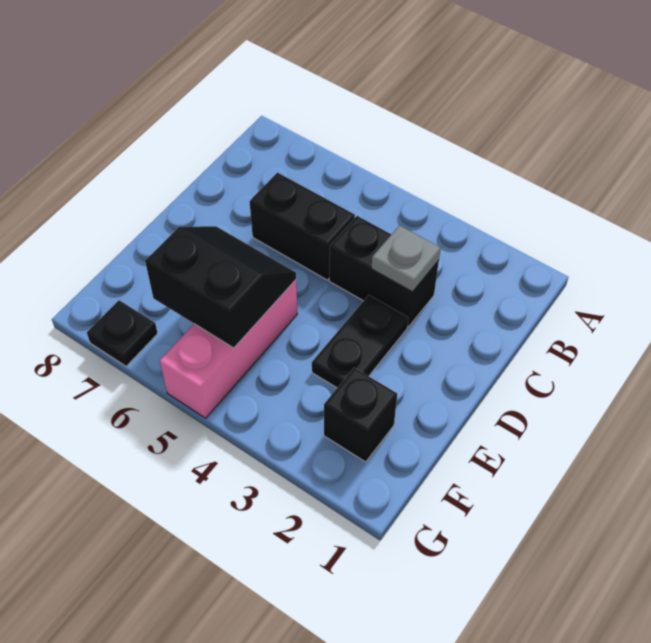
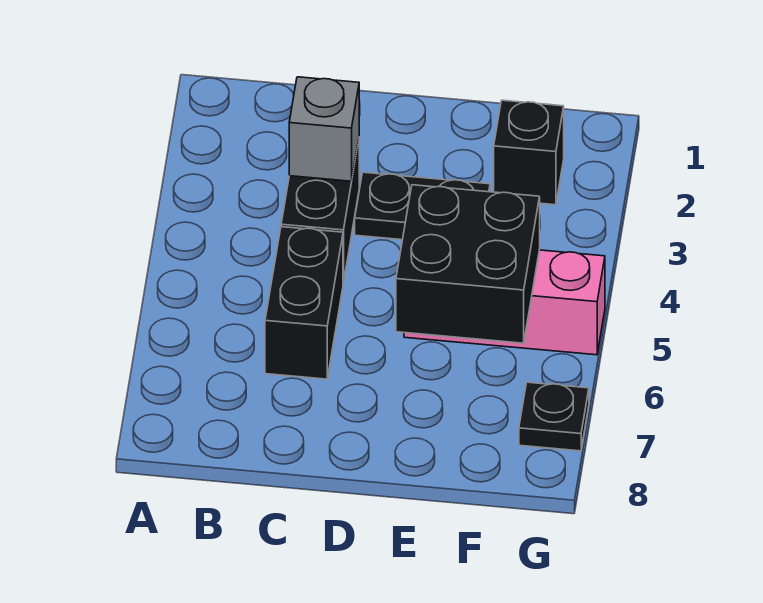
grey plate C3 level 2 -> grey brick C3 level 2
black slope E5:F6 level 2 top F -> black brick E5:F6 level 2

